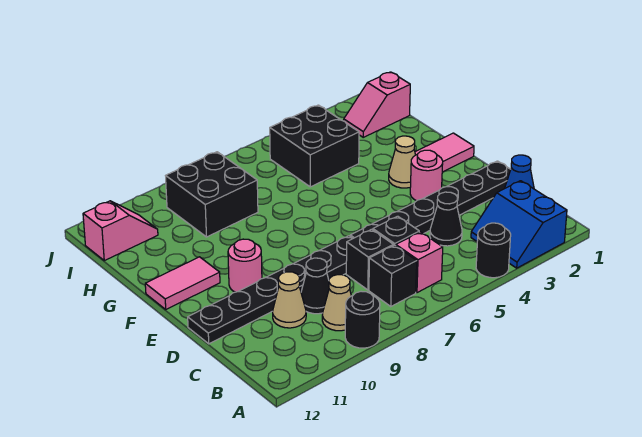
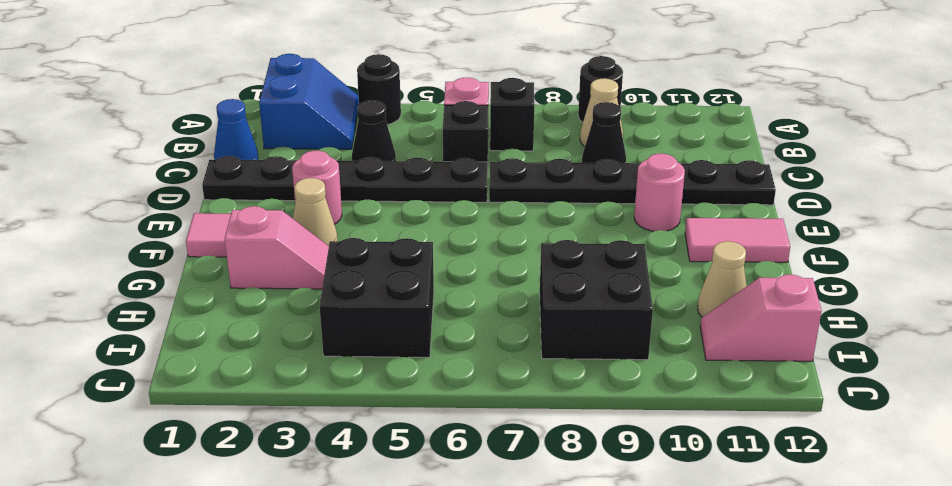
black brick C7 level 1 -> none
tan cone C10 level 1 -> tan cone H11 level 1
pink slope I1:I2 level 1 top 1 -> pink slope G2:G3 level 1 top 2

